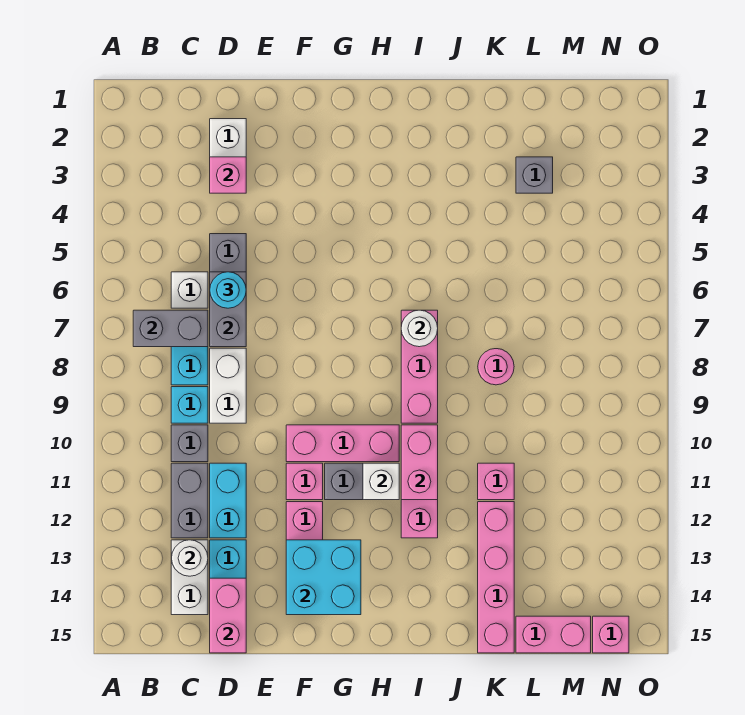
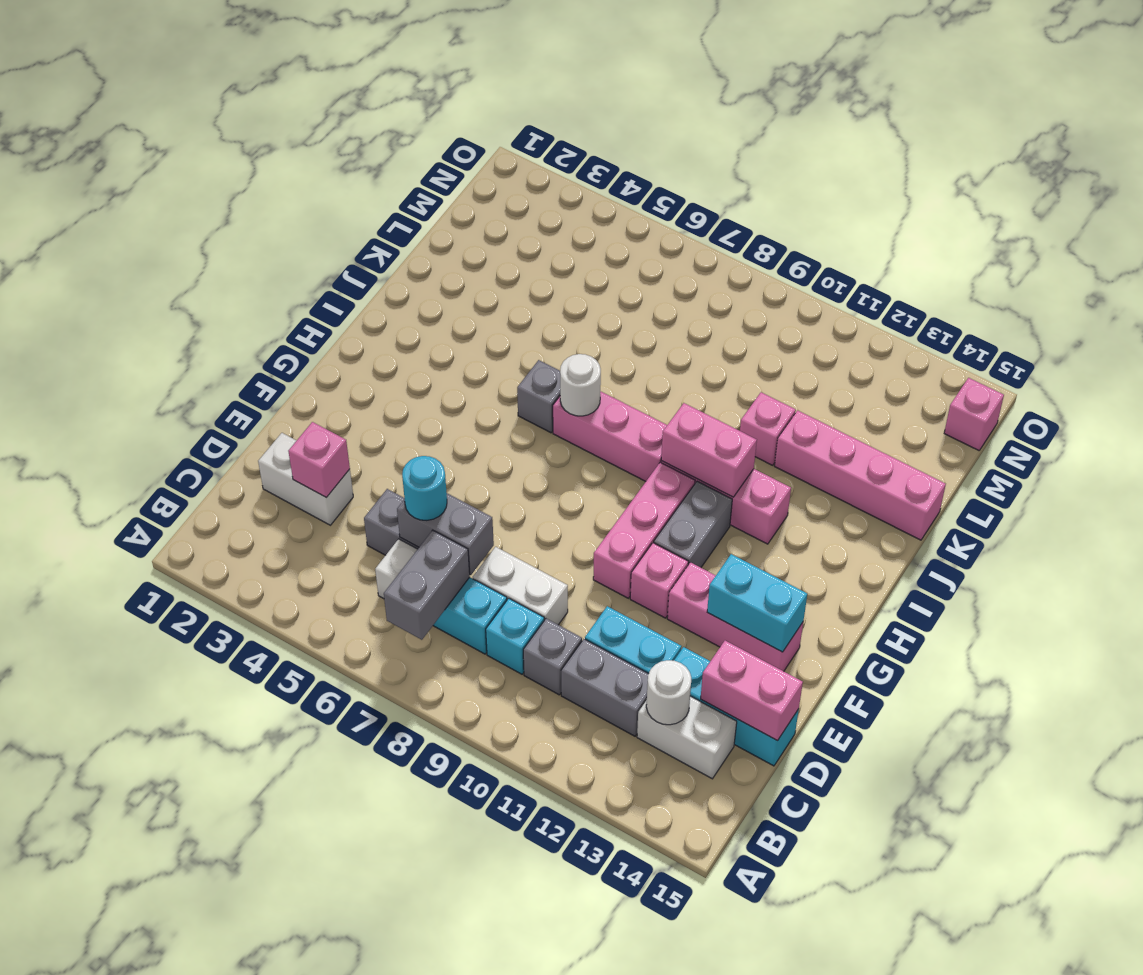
cyan brick F13:G14 level 2 -> cyan brick F13:F14 level 2
white brick H11 level 2 -> none
pink round brick K8 level 1 -> none
grey brick L3 level 1 -> grey brick I6 level 1
pink brick L15:M15 level 1 -> none

